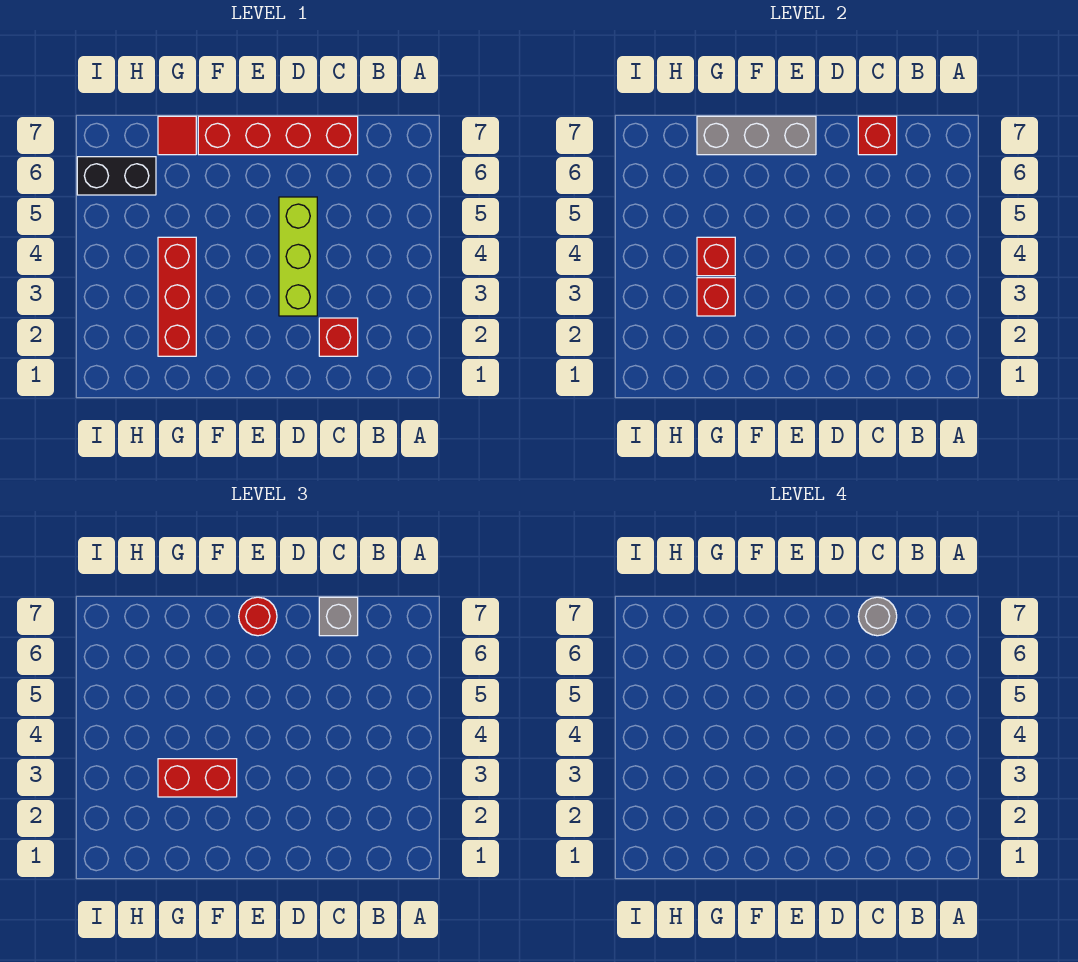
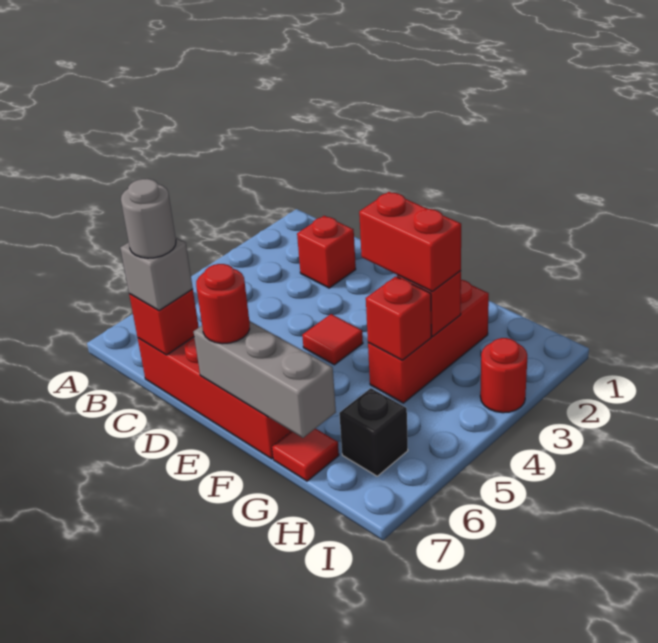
lime brick D3:D5 level 1 -> none
none -> red tile E4 level 1
black brick H6:I6 level 1 -> black brick H6 level 1
none -> red round brick I3 level 1

